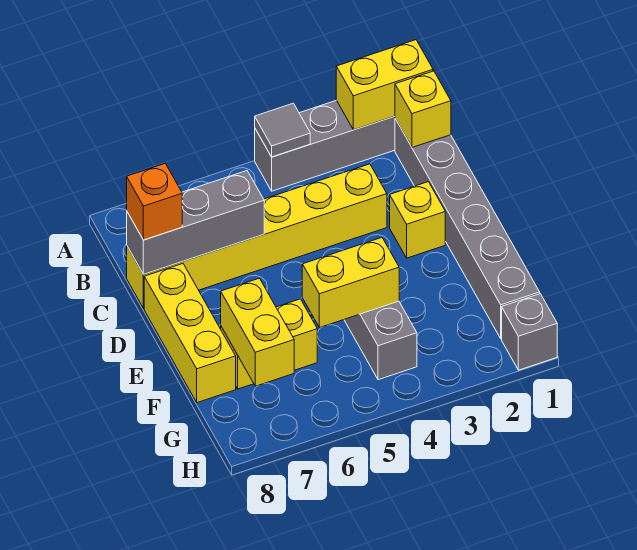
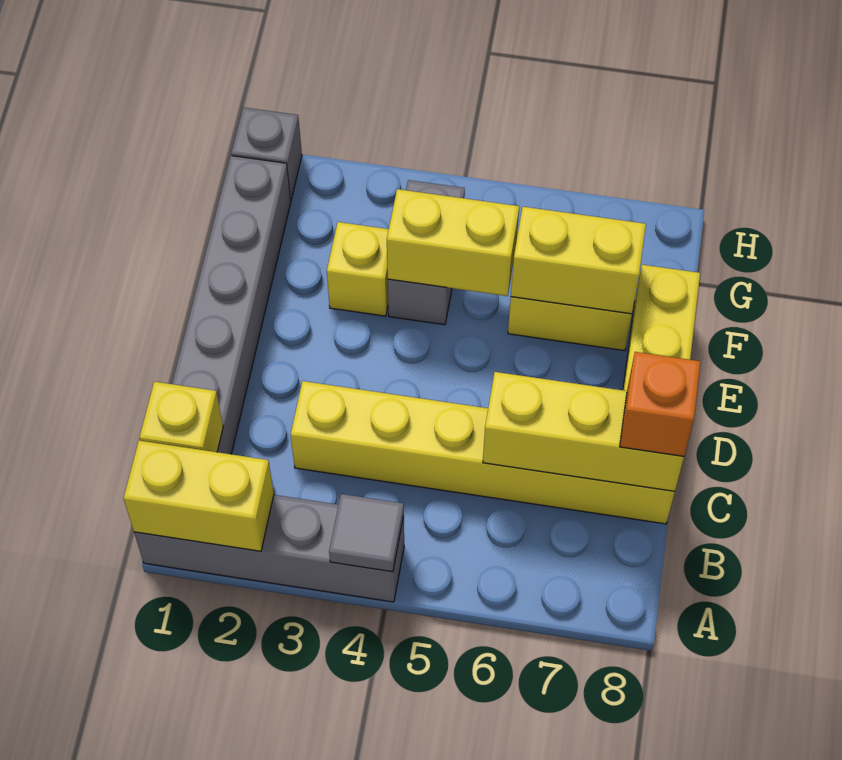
grey brick C6:C8 level 2 -> yellow brick C6:C8 level 2
yellow brick D2 level 1 -> yellow brick F3 level 1
yellow brick F7:G7 level 2 -> yellow brick F6:F7 level 2

